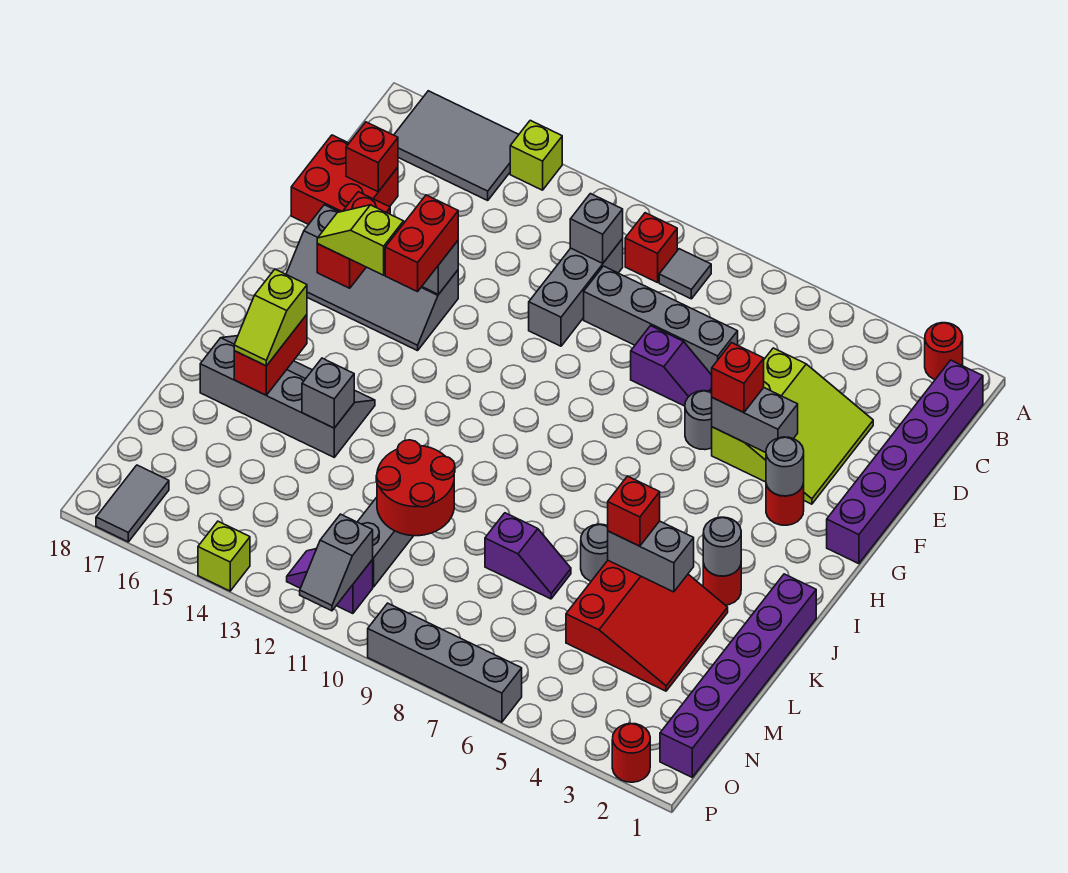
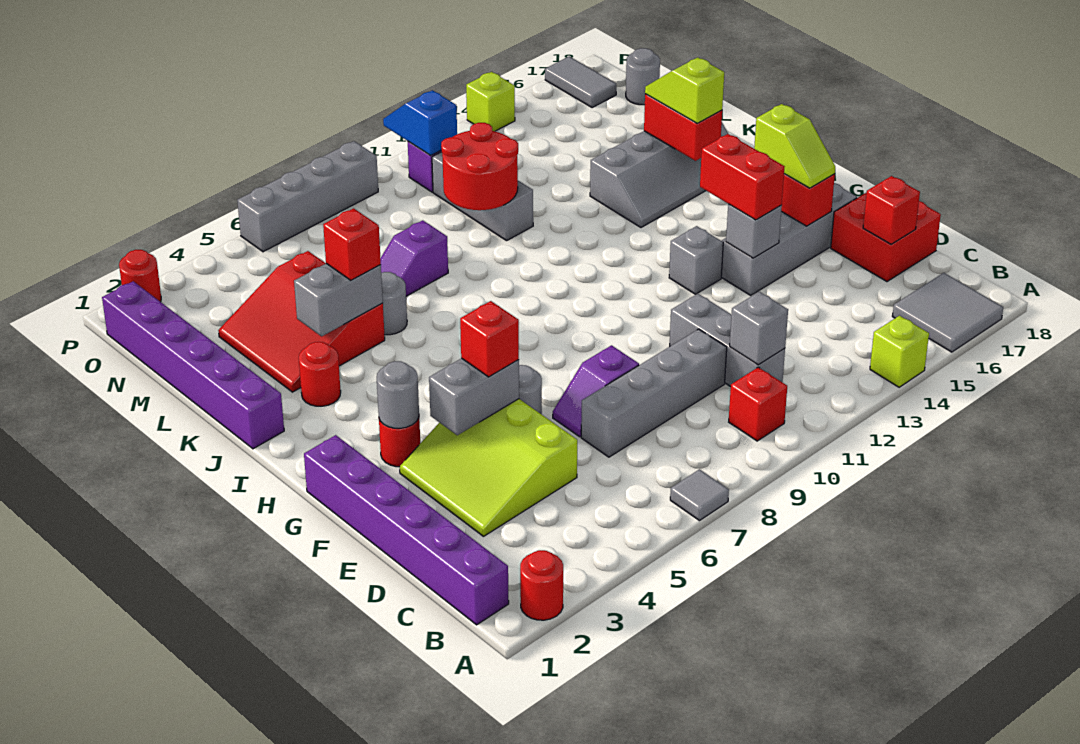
grey tile A15:B17 level 1 -> grey tile A16:B17 level 1
grey tile B9 level 1 -> grey tile A7 level 1
lime slope G15:G16 level 3 top 15 -> lime slope F16:G16 level 3 top G
grey round brick J3 level 2 -> grey round brick N18 level 1
grey brick K14 level 2 -> grey brick G13 level 1
grey slope O11:P11 level 2 top O -> blue slope O11:P11 level 2 top O

